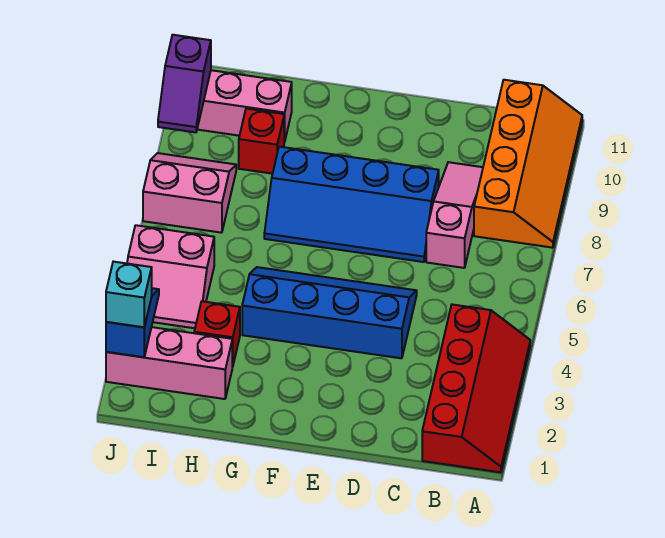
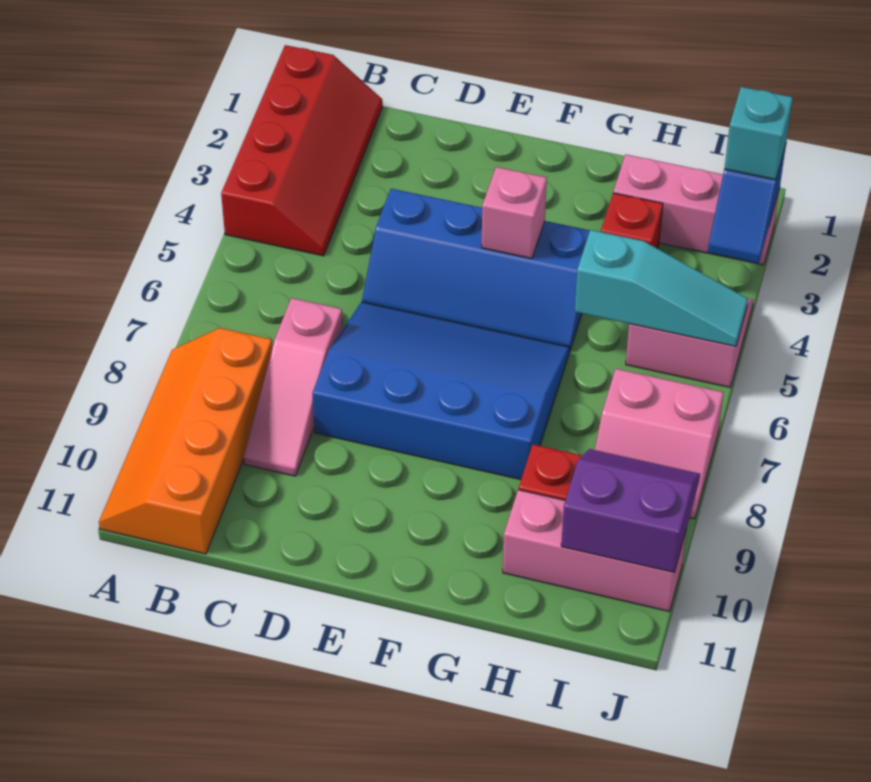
red slope A1:B4 level 1 top B -> red slope A1:B4 level 1 top A
blue slope D7:G8 level 1 top 8 -> blue slope D6:G8 level 1 top 8
none -> pink brick F4 level 2
none -> cyan slope H5:J5 level 2 top H
purple slope J9:J10 level 2 top 10 -> purple slope I9:J10 level 2 top 10

